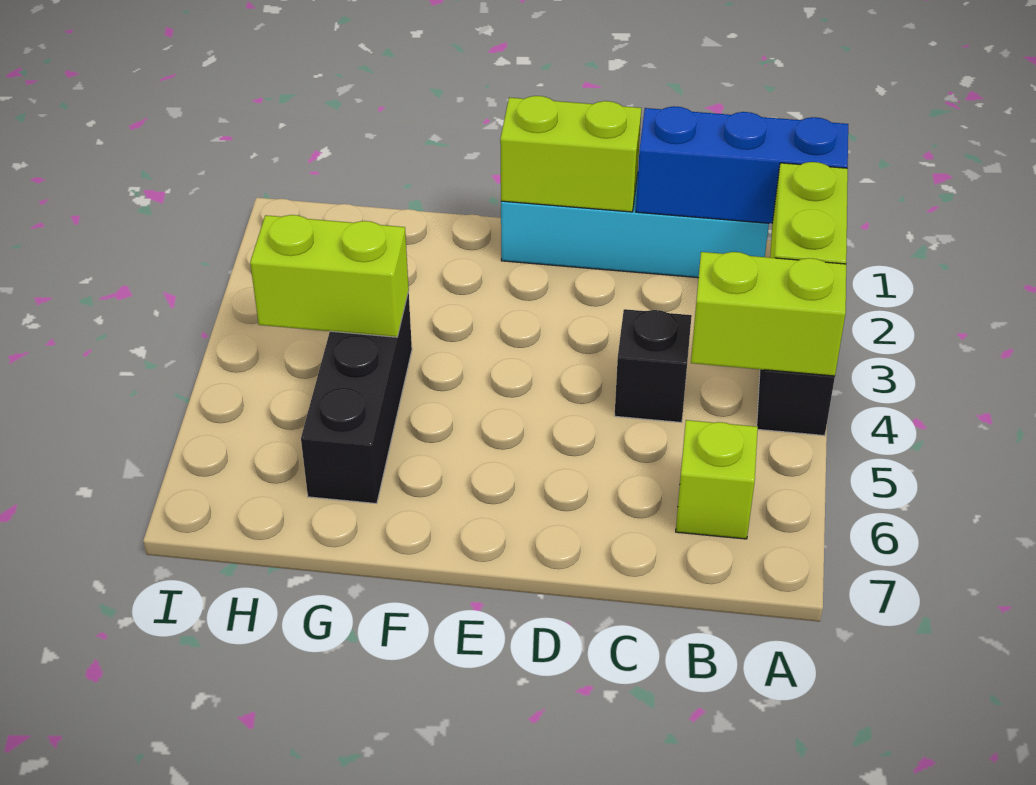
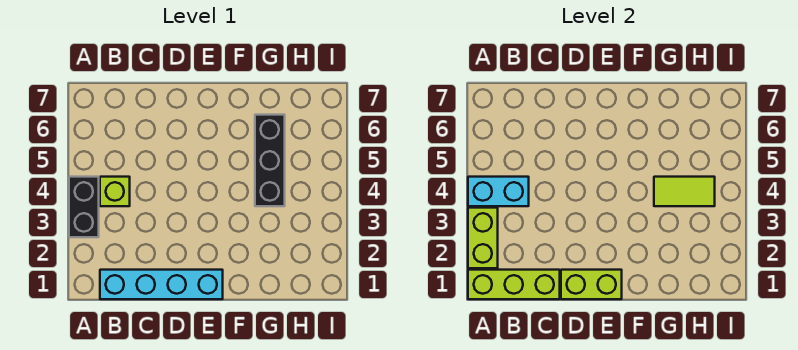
blue brick A1:C1 level 2 -> lime brick A1:C1 level 2
lime brick A4:B4 level 2 -> cyan brick A4:B4 level 2
lime brick B6 level 1 -> lime brick B4 level 1
black brick C4 level 1 -> none
lime brick G4:H4 level 2 -> lime tile G4:H4 level 2

